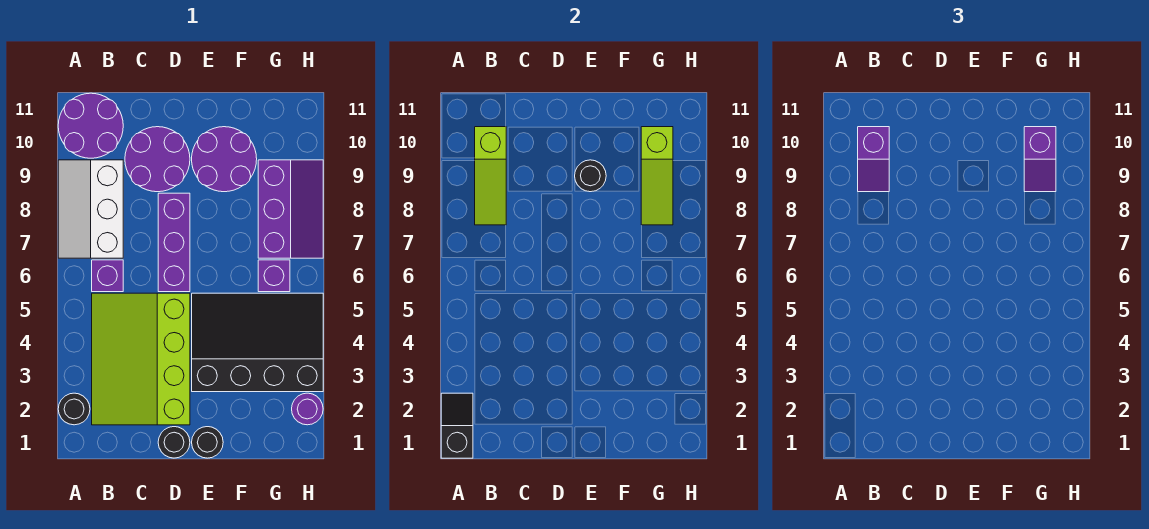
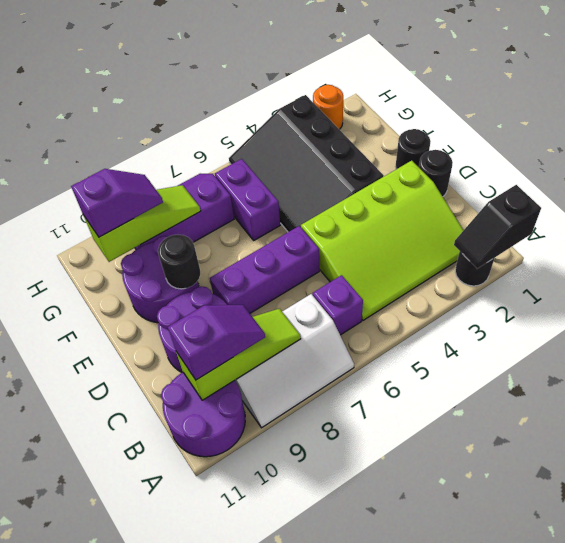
purple brick G6 level 1 -> purple brick F6:G6 level 1
purple round brick H2 level 1 -> orange round brick H2 level 1

